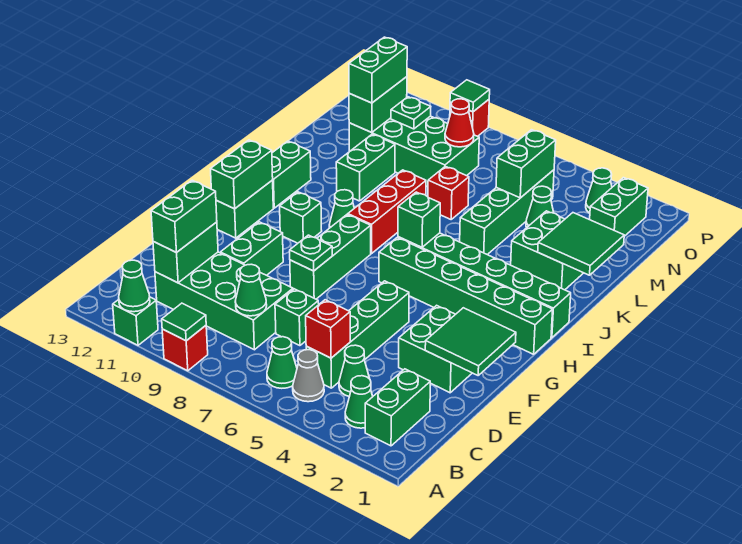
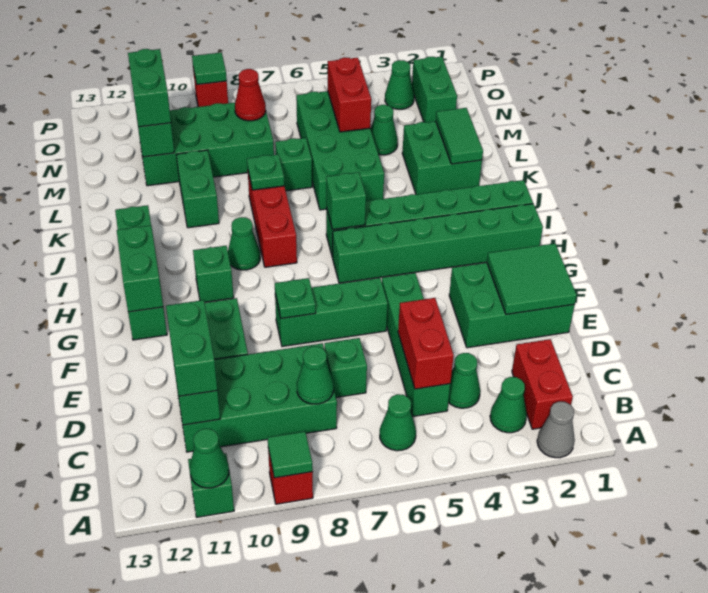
green brick B2:C2 level 1 -> red brick B2:C2 level 1
grey cone B5 level 1 -> grey cone A2 level 1
red brick C5 level 2 -> red brick C5:D5 level 2
green brick E2:F3 level 1 -> green brick E1:F3 level 1
green brick F8:H8 level 1 -> green brick F6:F8 level 1
green tile K1:L2 level 2 -> green tile K2:L2 level 2
green brick K5:N5 level 1 -> green brick K5:N6 level 1
red brick L7 level 1 -> green brick L7 level 1
green brick M5:N5 level 2 -> red brick M5:N5 level 2
green plate N10 level 2 -> green plate K8 level 2

